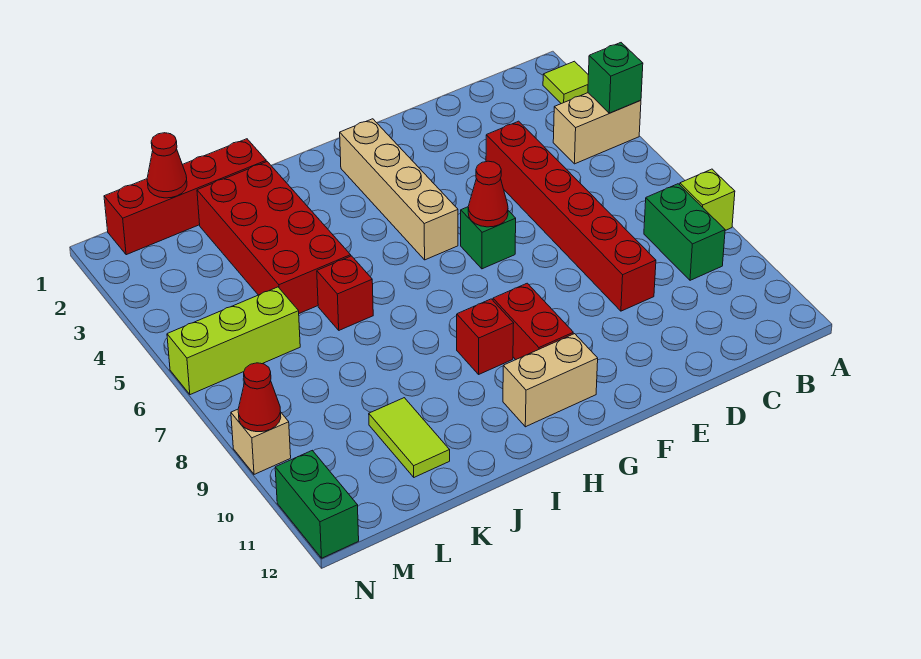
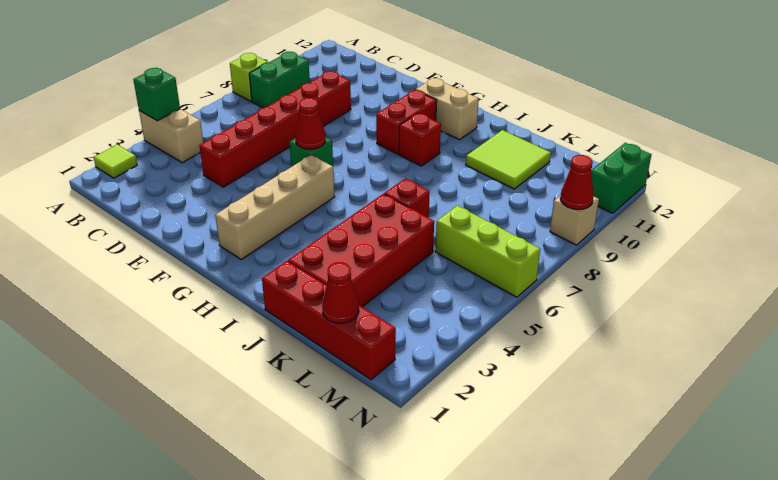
lime tile K10:K11 level 1 -> lime tile J10:K11 level 1

